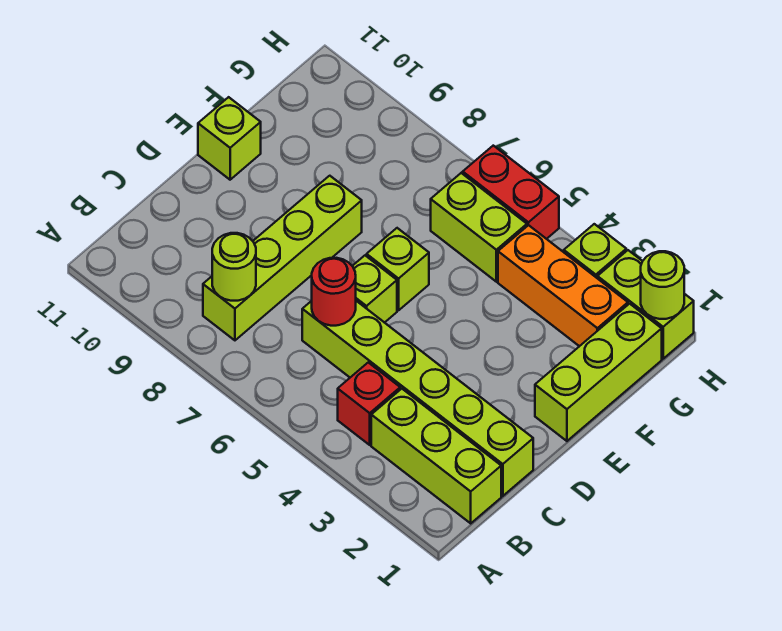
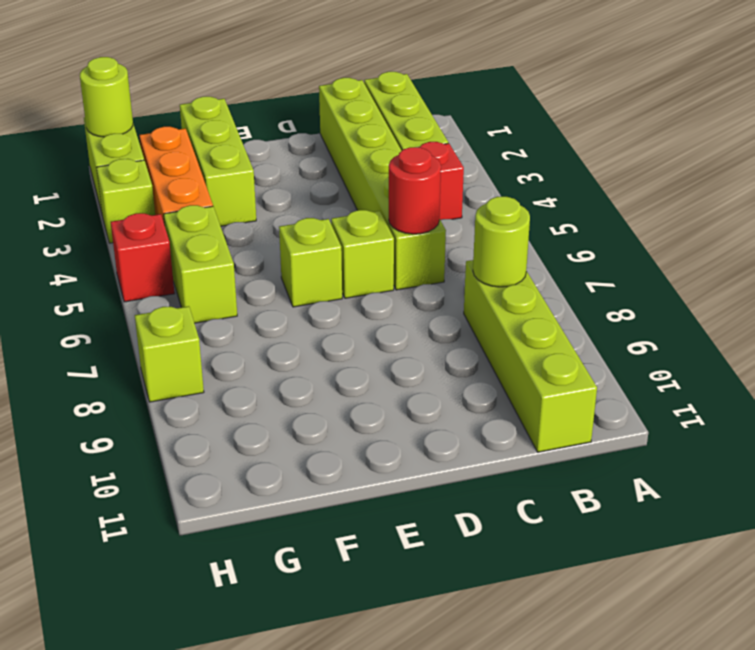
lime brick B8:E8 level 1 -> lime brick B8:B11 level 1
lime brick E1:G1 level 1 -> lime brick F1:F3 level 1
lime brick E11 level 1 -> lime brick H8 level 1
red brick H5:H6 level 1 -> red brick H5 level 1

